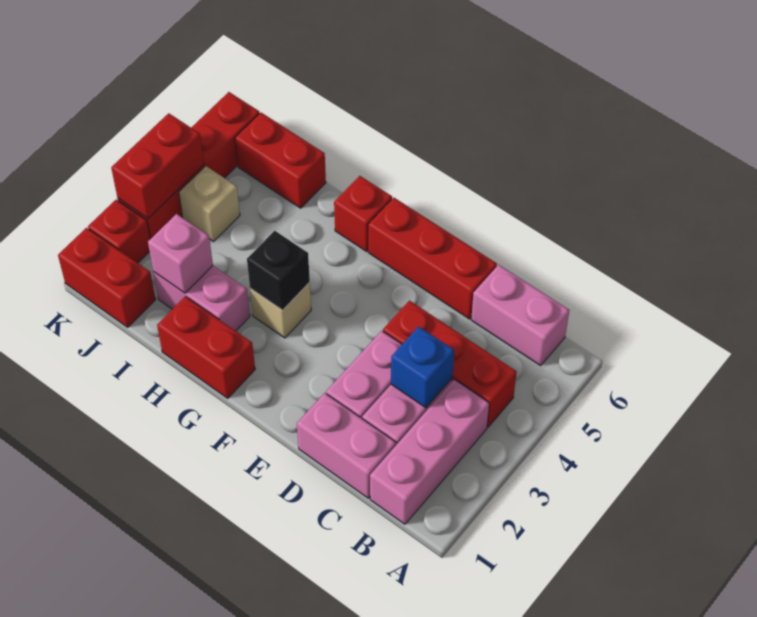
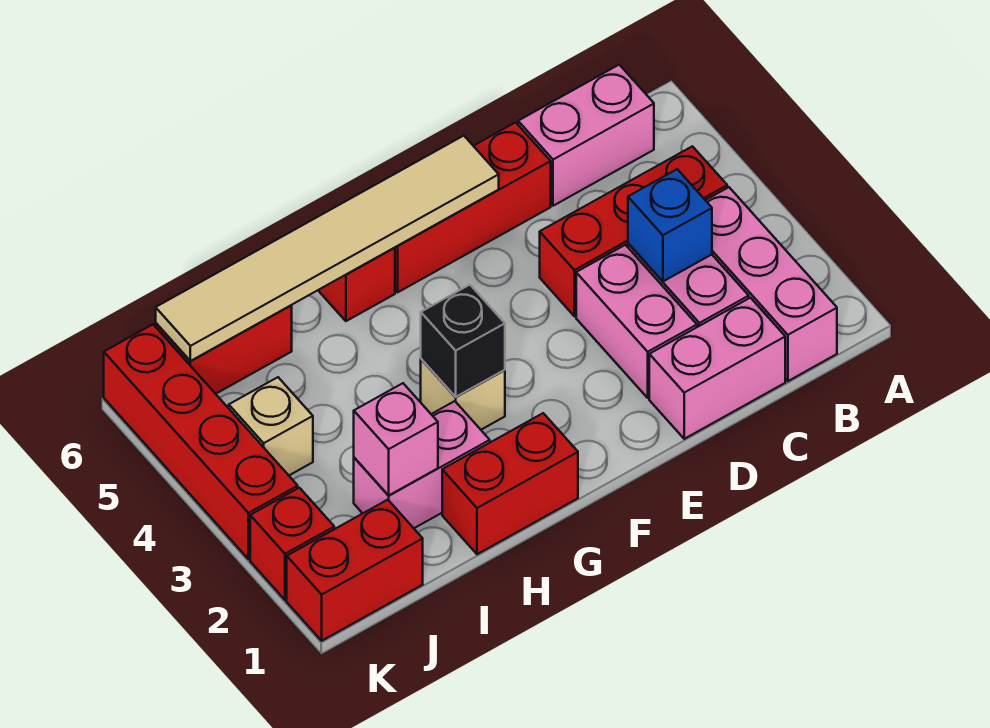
none -> tan tile E6:J6 level 2
red brick K3:K4 level 2 -> none

